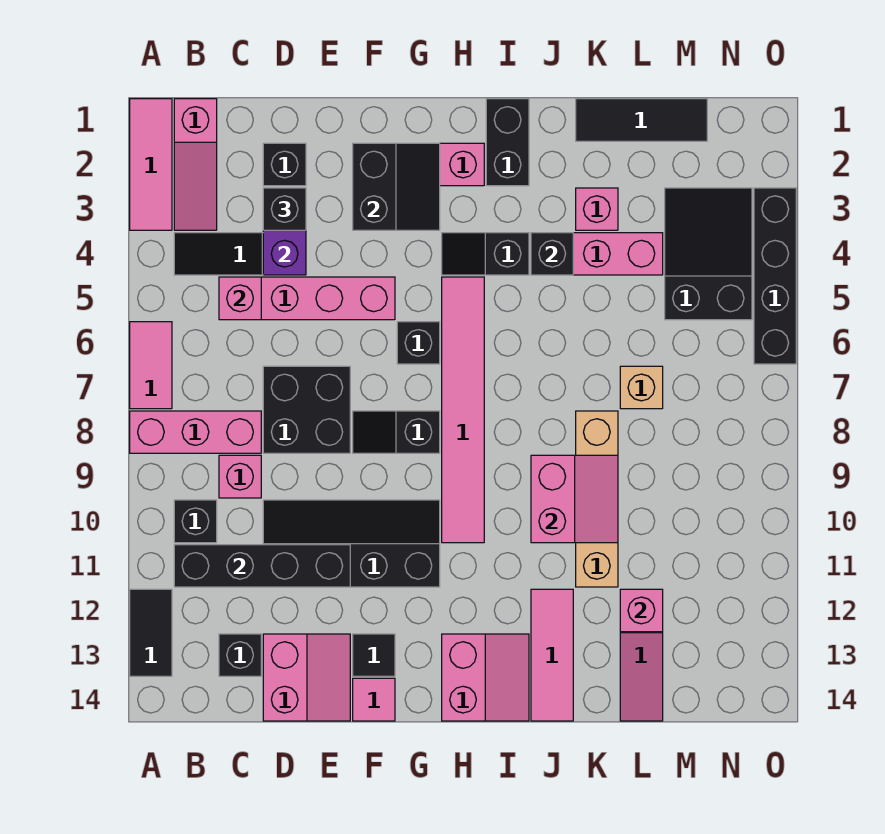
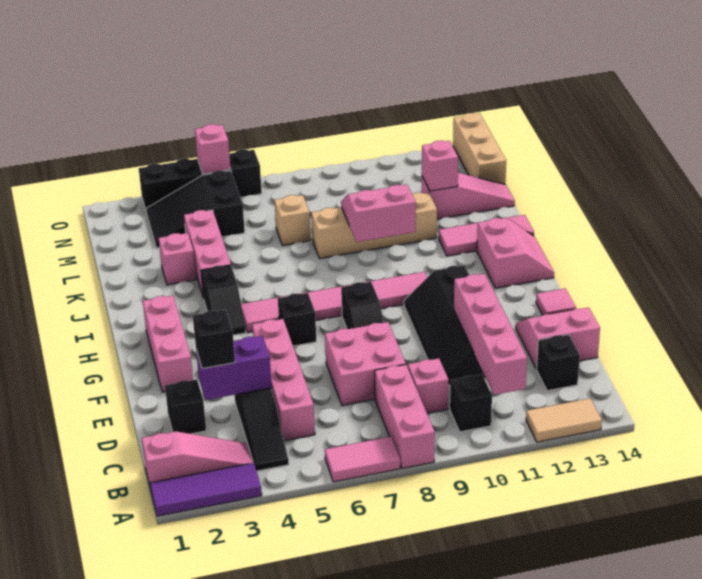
pink tile A1:A3 level 1 -> purple tile A1:A3 level 1
black tile A12:A13 level 1 -> tan tile A12:A13 level 1
black brick B11:E11 level 2 -> pink brick B11:E11 level 2
pink brick C5 level 2 -> pink brick O5 level 2
black brick D7:E8 level 1 -> pink brick D7:E8 level 1
black slope F2:G3 level 2 top F -> none
black tile F13 level 1 -> none
pink slope H13:I14 level 1 top H -> pink slope H13:I14 level 1 top 13
black brick I1:I2 level 1 -> none
black brick J4 level 2 -> none
black tile K1:M1 level 1 -> none
none -> tan brick M14:O14 level 1

